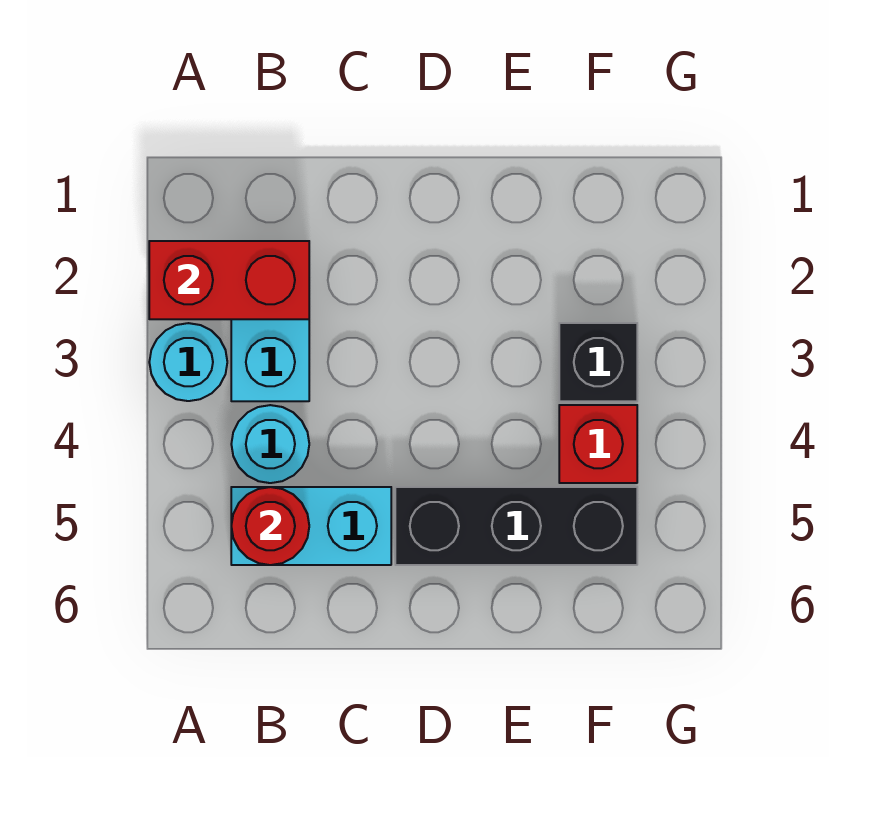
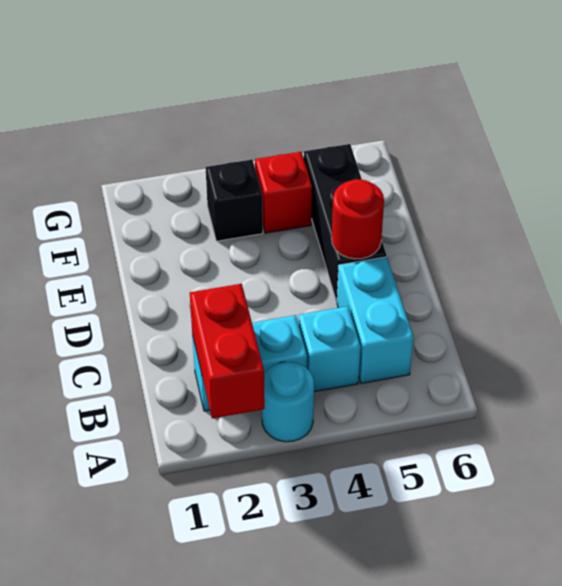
cyan round brick B4 level 1 -> cyan brick B4 level 1
red round brick B5 level 2 -> red round brick D5 level 2

